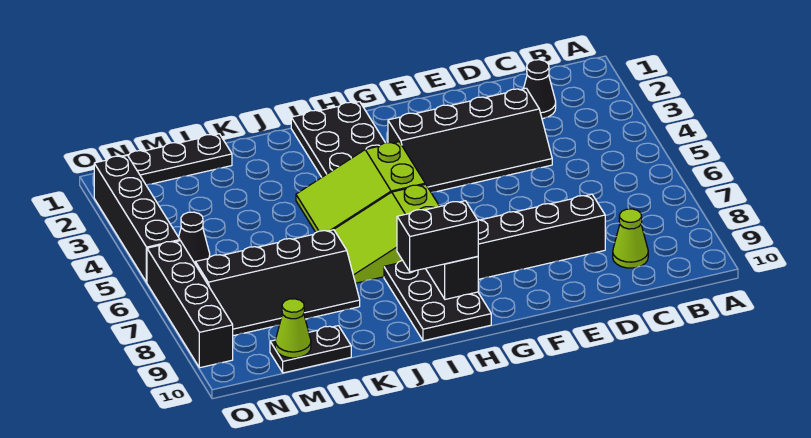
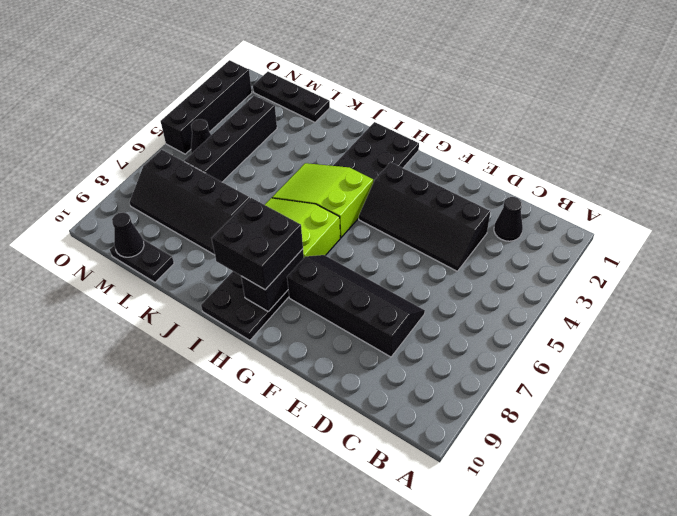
lime cone C9 level 1 -> none
black brick H9:I9 level 3 -> black brick H8:I9 level 3
lime cone M10 level 2 -> black cone M10 level 2
black brick O6:O9 level 1 -> black brick M3:M6 level 1

